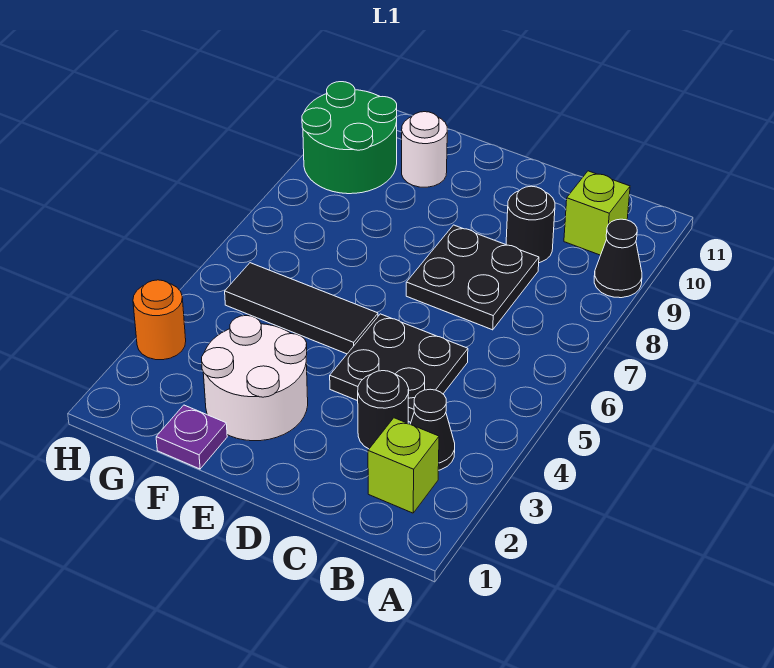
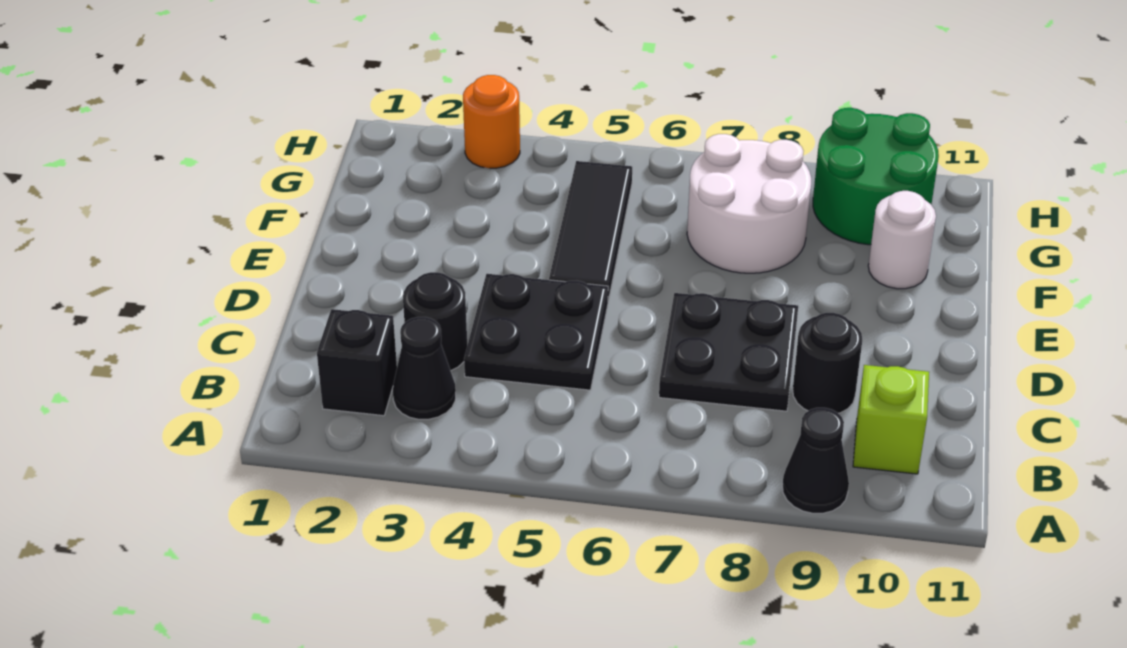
lime brick B2 level 1 -> black brick B2 level 1
white round brick E2:F3 level 1 -> white round brick F7:G8 level 1
purple plate F1 level 1 -> none

